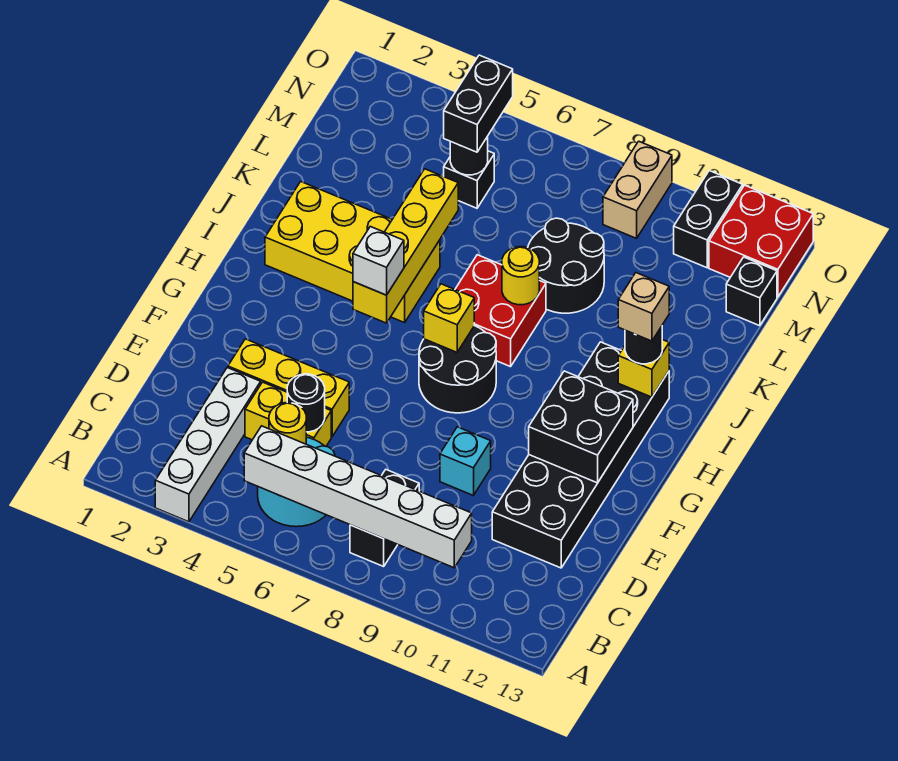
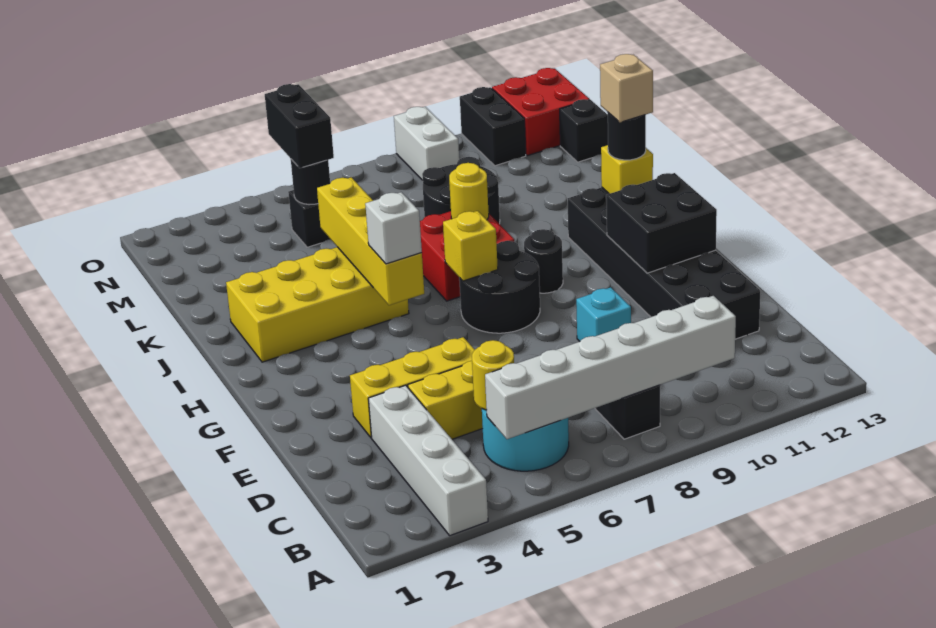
black round brick D5 level 2 -> black round brick H9 level 1
tan brick N9:O9 level 1 -> white brick N9:O9 level 1

